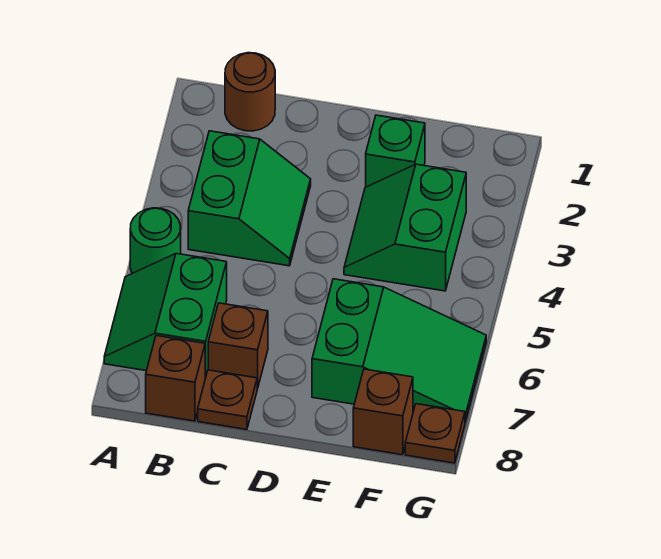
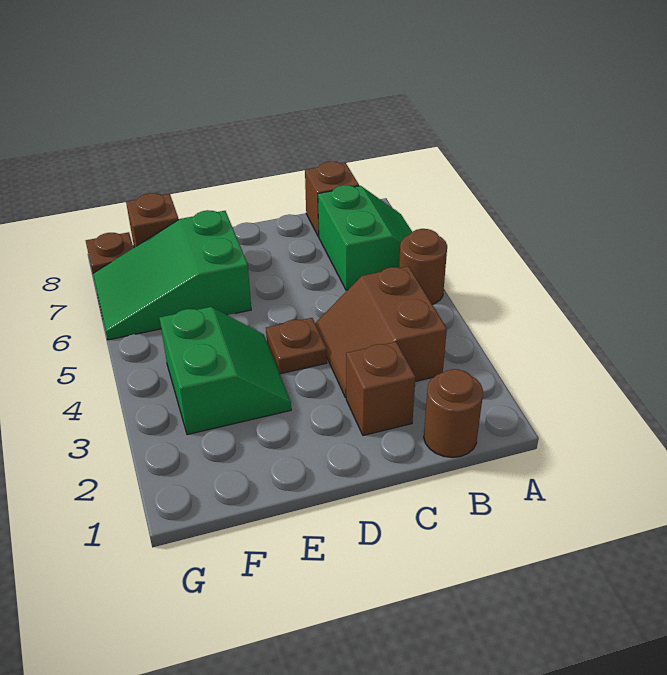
green round brick A5 level 1 -> brown round brick A5 level 1
green slope B3:C4 level 1 top B -> brown slope B3:C4 level 1 top B
brown brick C7 level 1 -> brown brick C2 level 1
brown plate C8 level 1 -> brown plate D4 level 1
green brick E2 level 1 -> none

